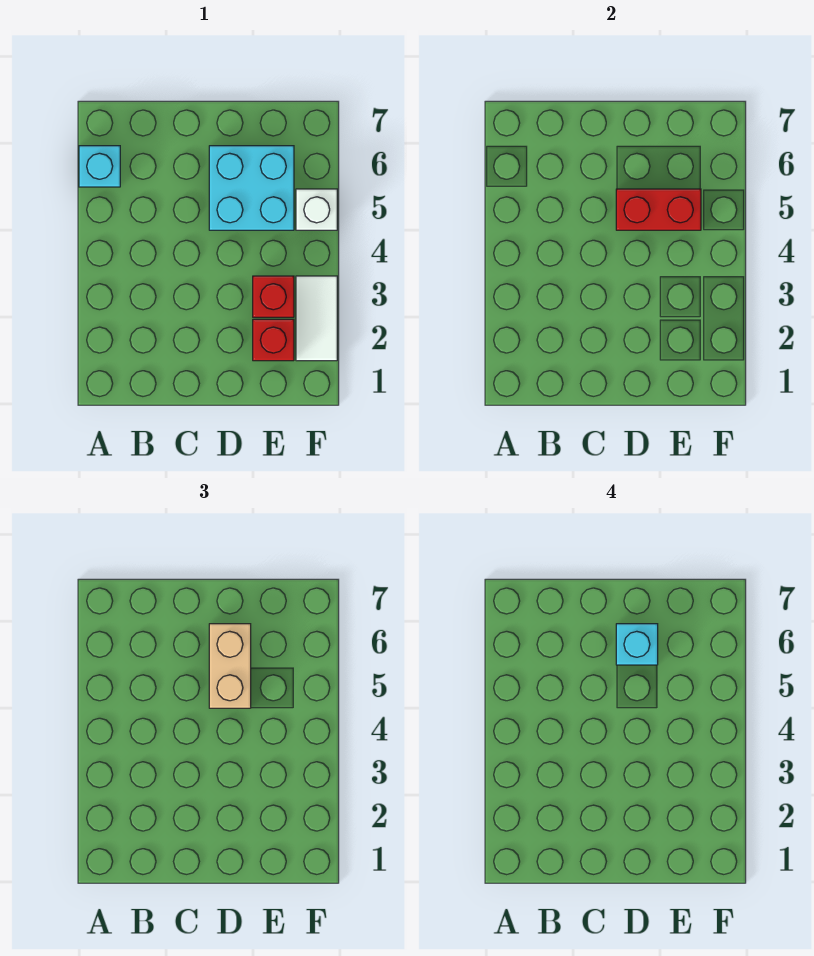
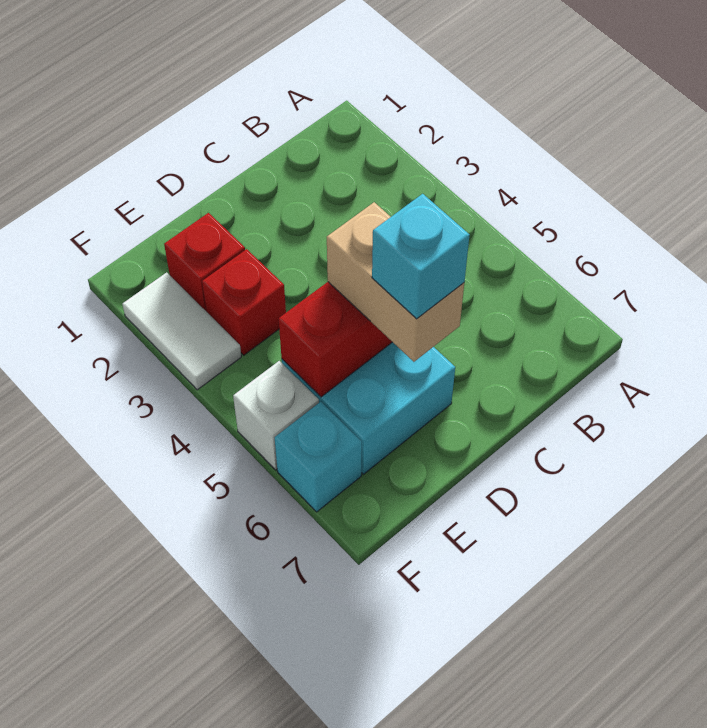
cyan brick A6 level 1 -> cyan brick F6 level 1

